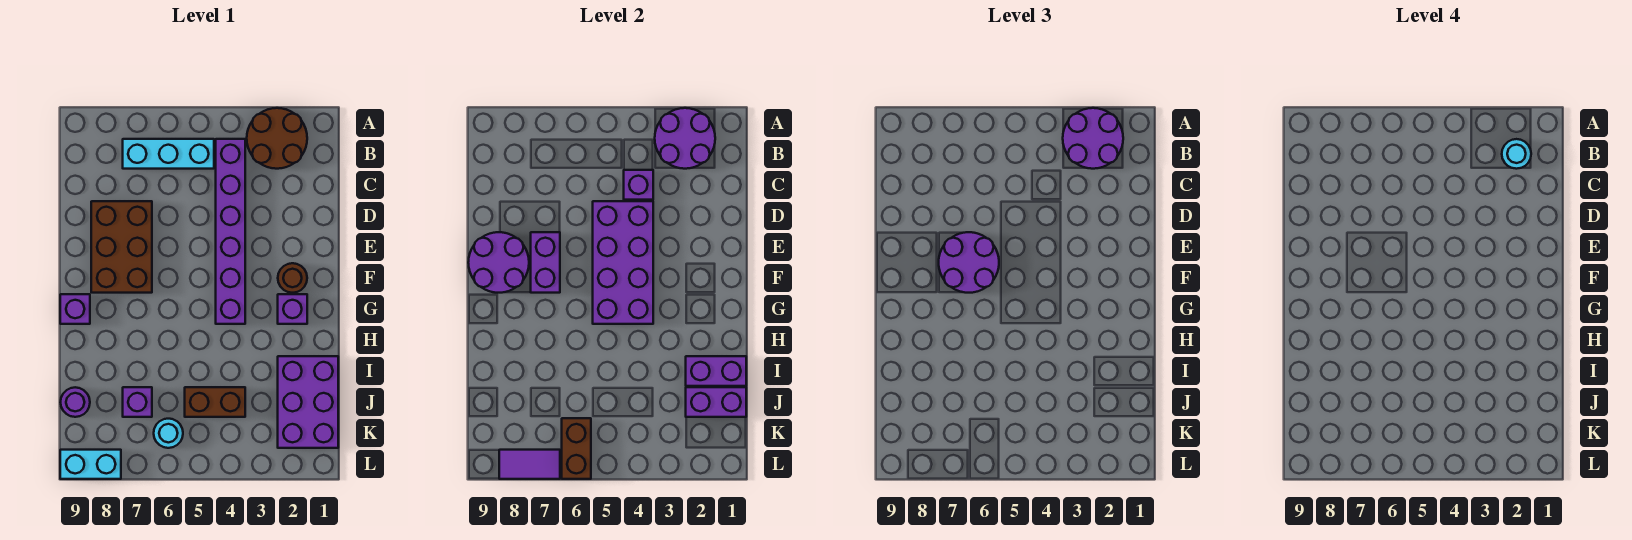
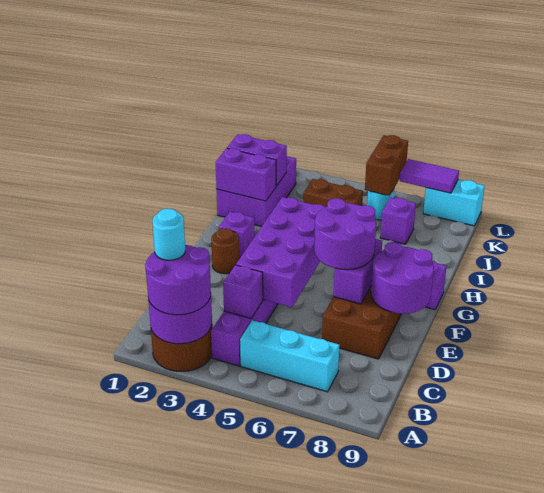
purple round brick J9 level 1 -> none

